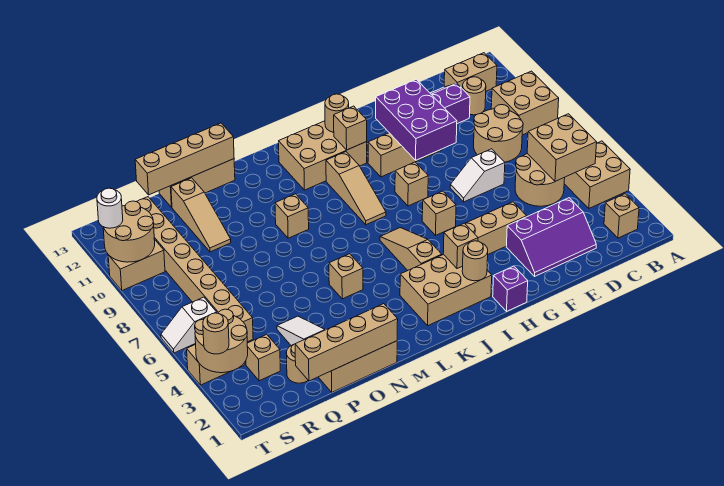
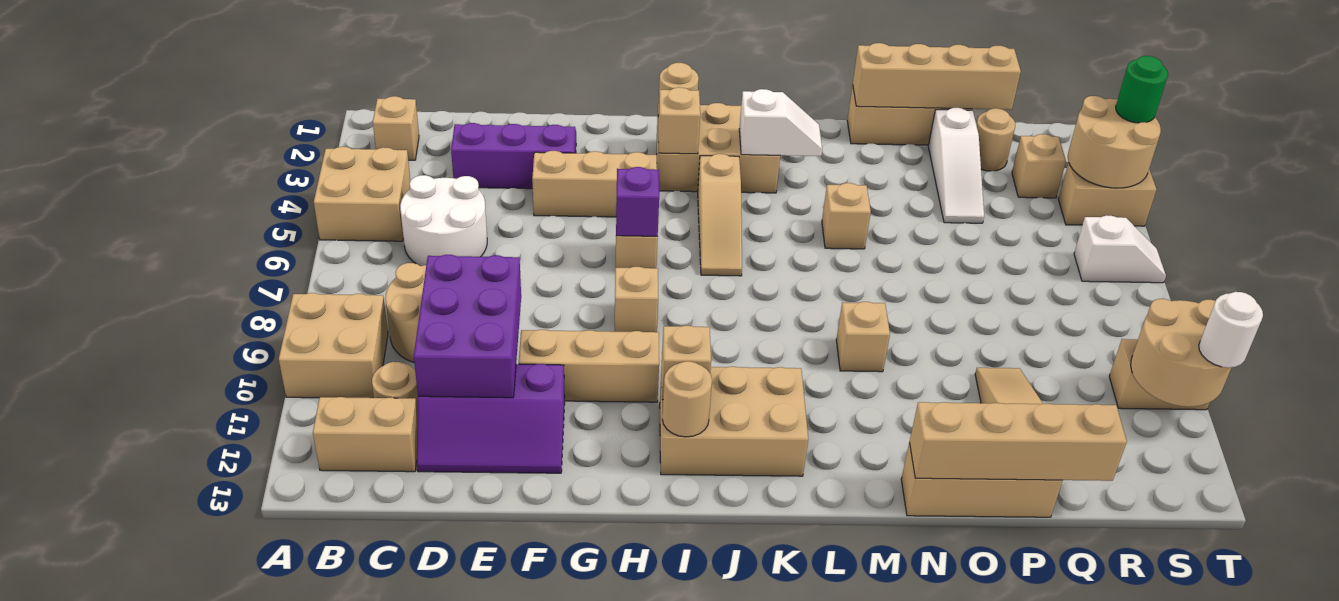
tan brick B5:C6 level 2 -> none
tan round brick C5:D6 level 1 -> white round brick C5:D6 level 1
white slope E7:F7 level 1 top E -> white slope K3:L3 level 2 top K
purple brick F9:G11 level 2 -> purple brick D9:E11 level 2
purple brick H1 level 1 -> purple brick H6 level 2
tan slope J8:J10 level 1 top 10 -> none
tan brick R5:R12 level 1 -> none
tan round brick T3 level 3 -> green round brick T3 level 3

